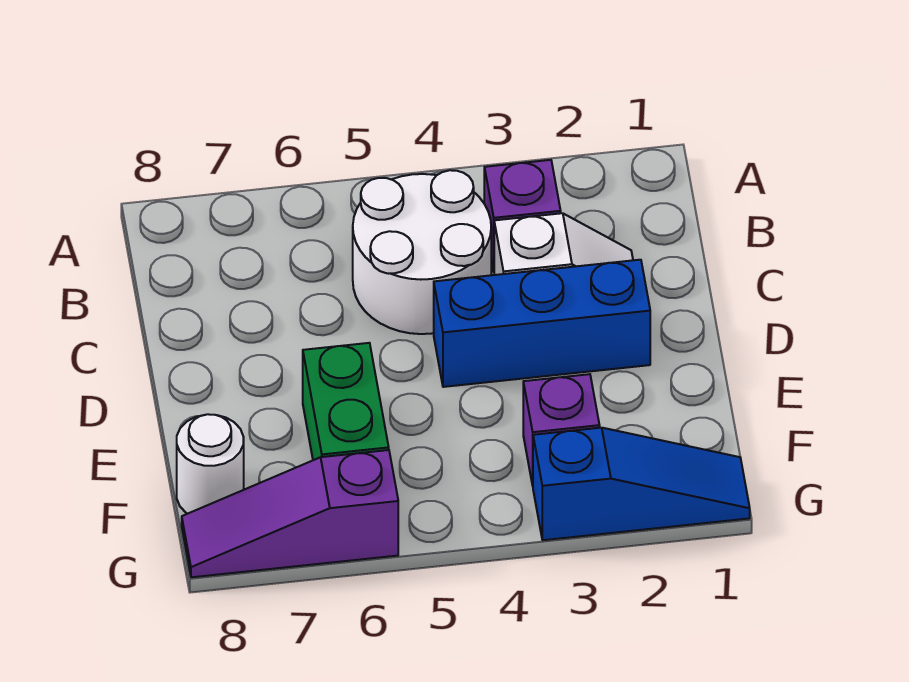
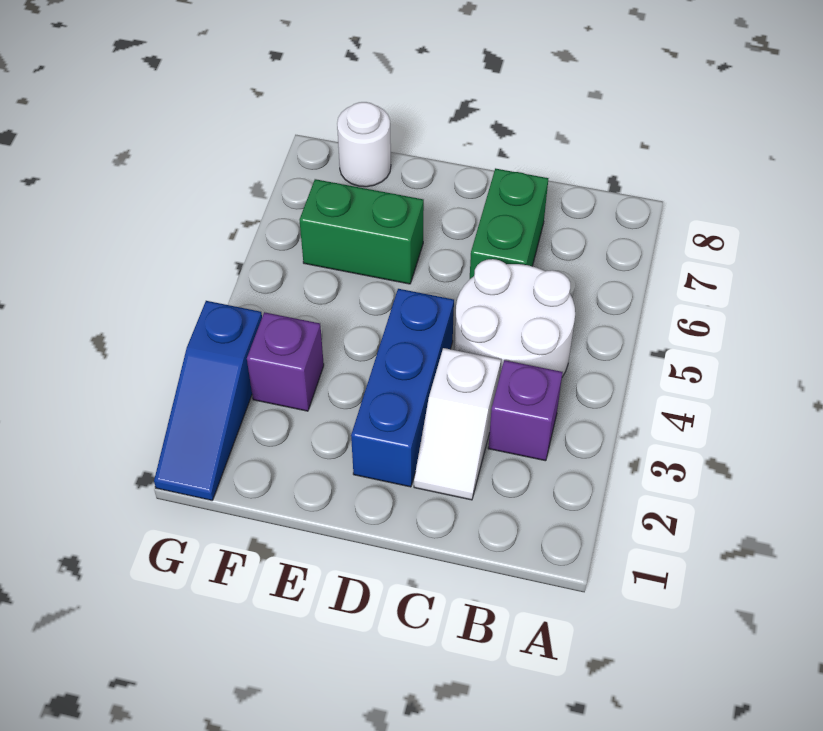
none -> green brick C6:C7 level 1
purple slope G6:G8 level 1 top 6 -> none

